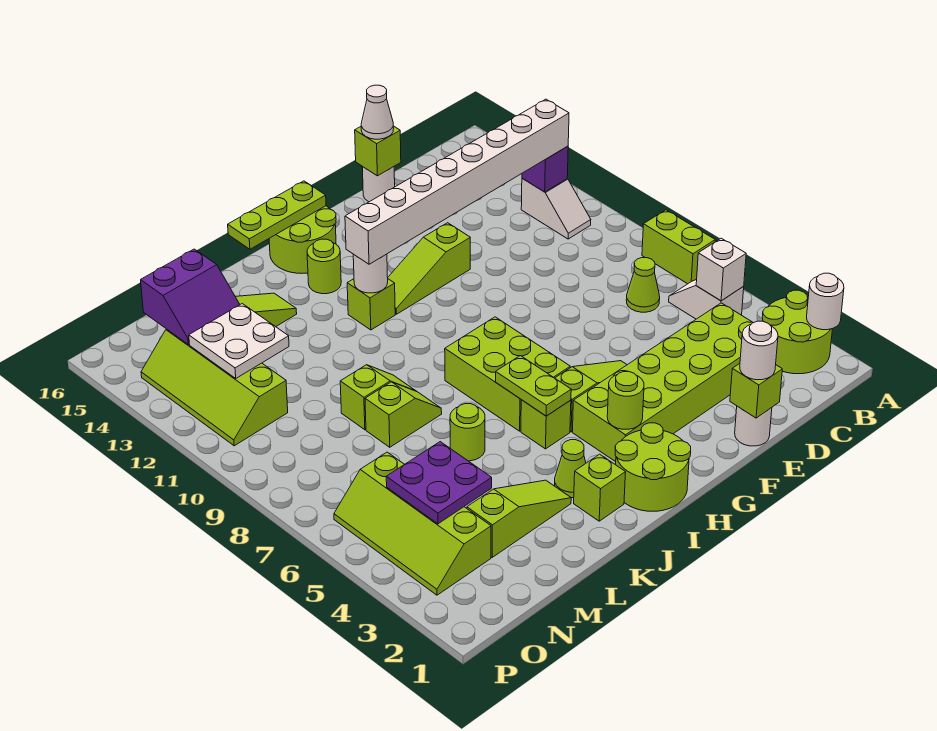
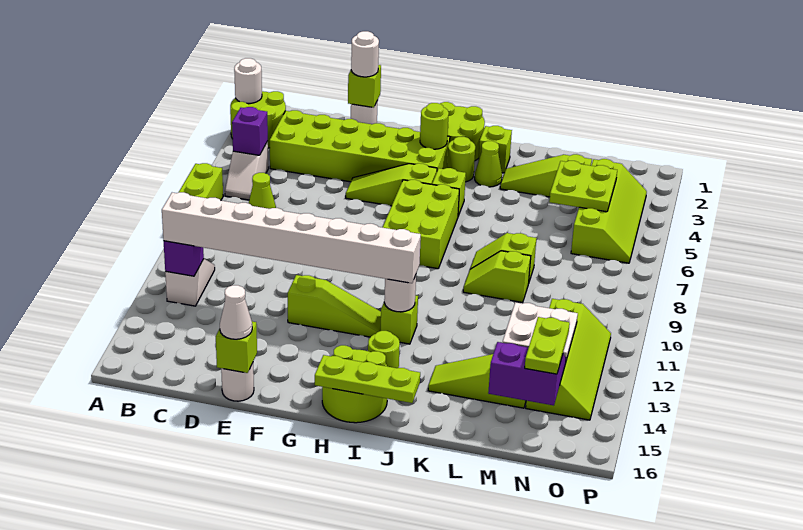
white brick B5 level 2 -> purple brick B5 level 2
lime plate I5:I6 level 2 -> lime plate N14:N15 level 3
lime round brick K6 level 1 -> lime round brick I3 level 1
purple plate M4:N5 level 2 -> lime plate M4:N5 level 2

